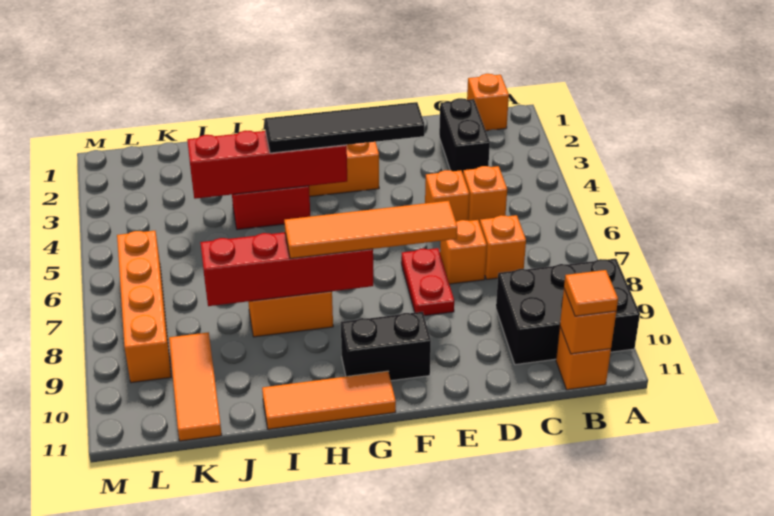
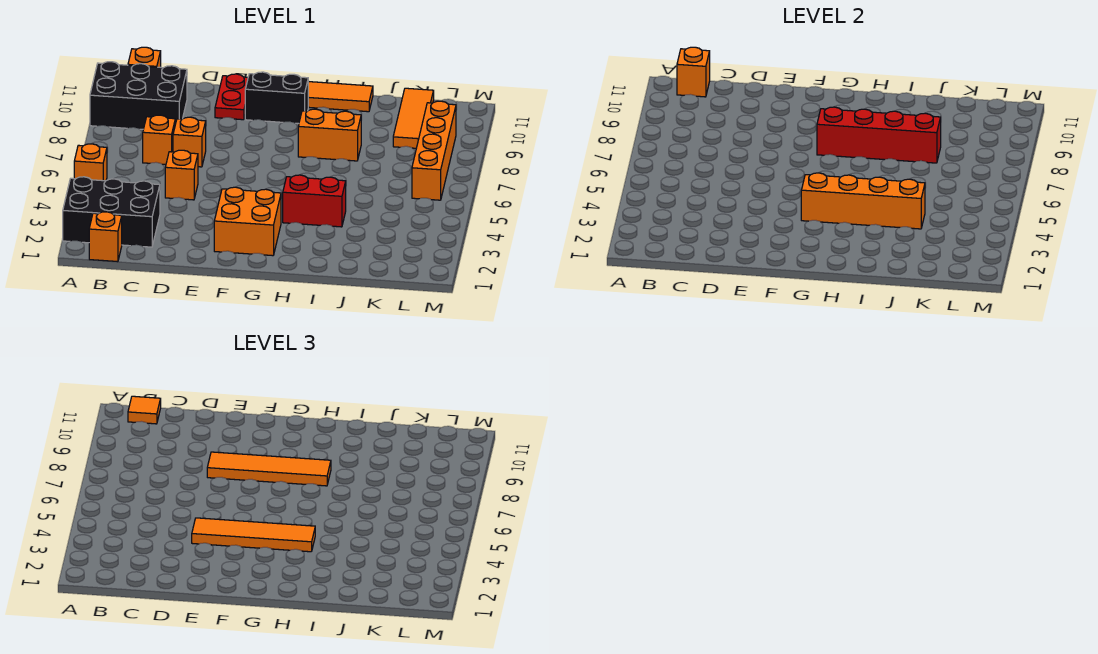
black brick C2:C3 level 1 -> black brick A2:C3 level 1
orange brick C5 level 1 -> orange brick A5 level 1
black tile E4:H4 level 3 -> orange tile E4:H4 level 3
red plate E7:E8 level 1 -> red plate E10:E11 level 1
red brick G4:J4 level 2 -> orange brick G4:J4 level 2

